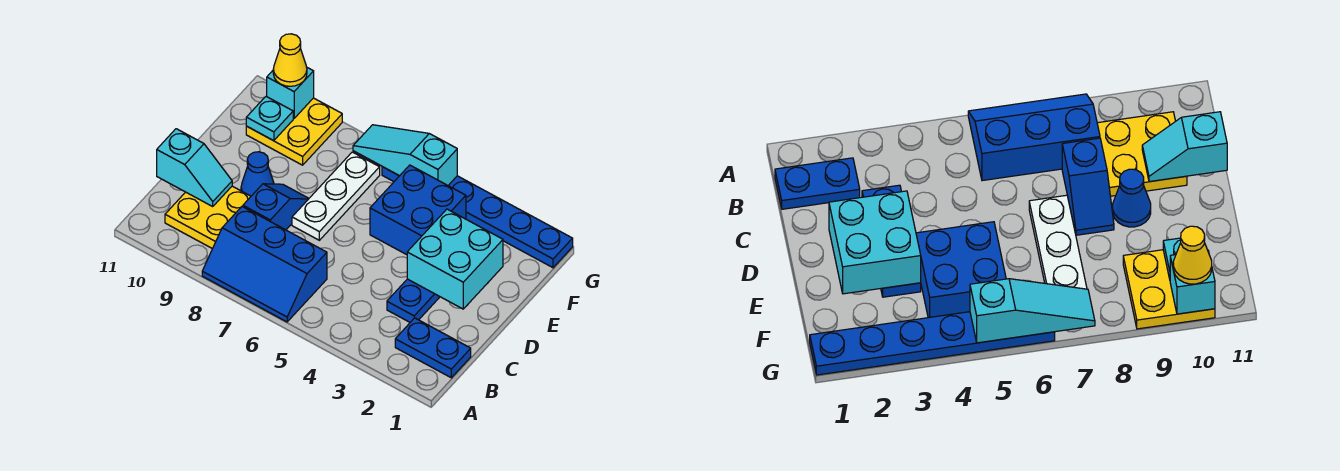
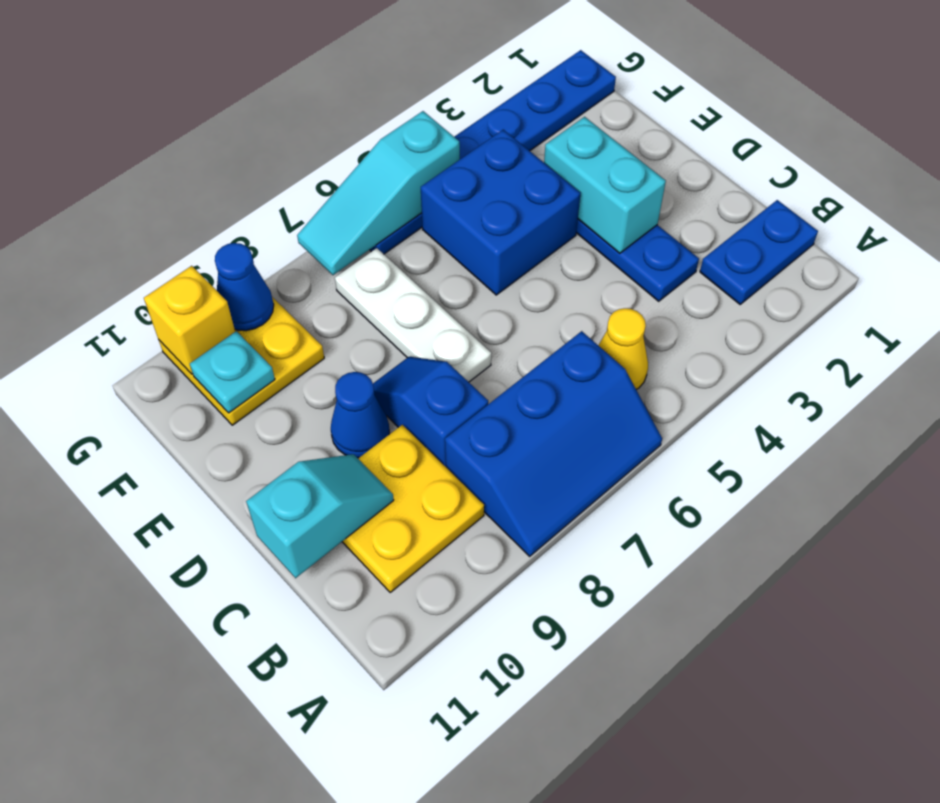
cyan brick D2:E3 level 2 -> cyan brick D3:E3 level 2
none -> blue cone G9 level 2
cyan brick G10 level 2 -> yellow brick G10 level 2
yellow cone G10 level 3 -> yellow cone B5 level 1

